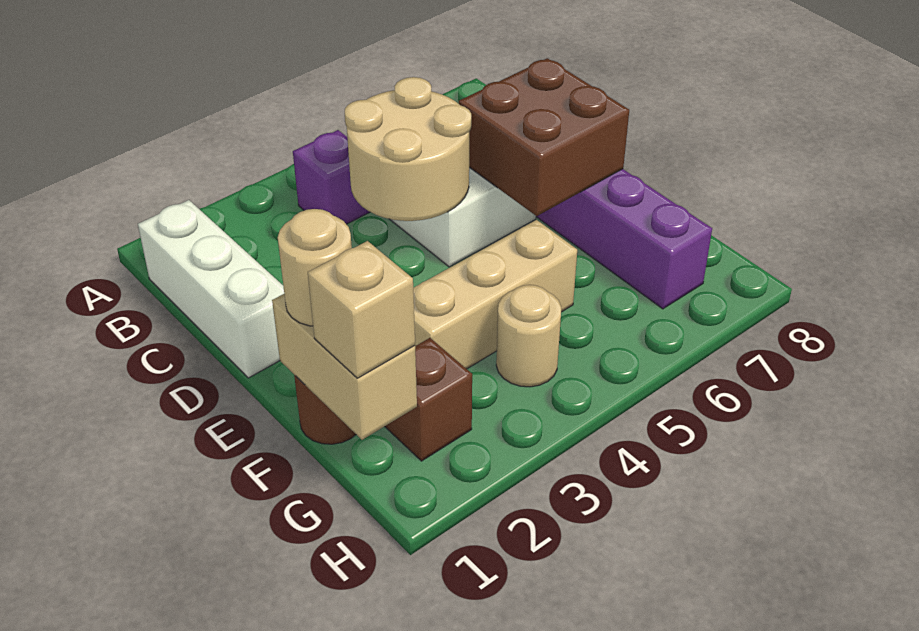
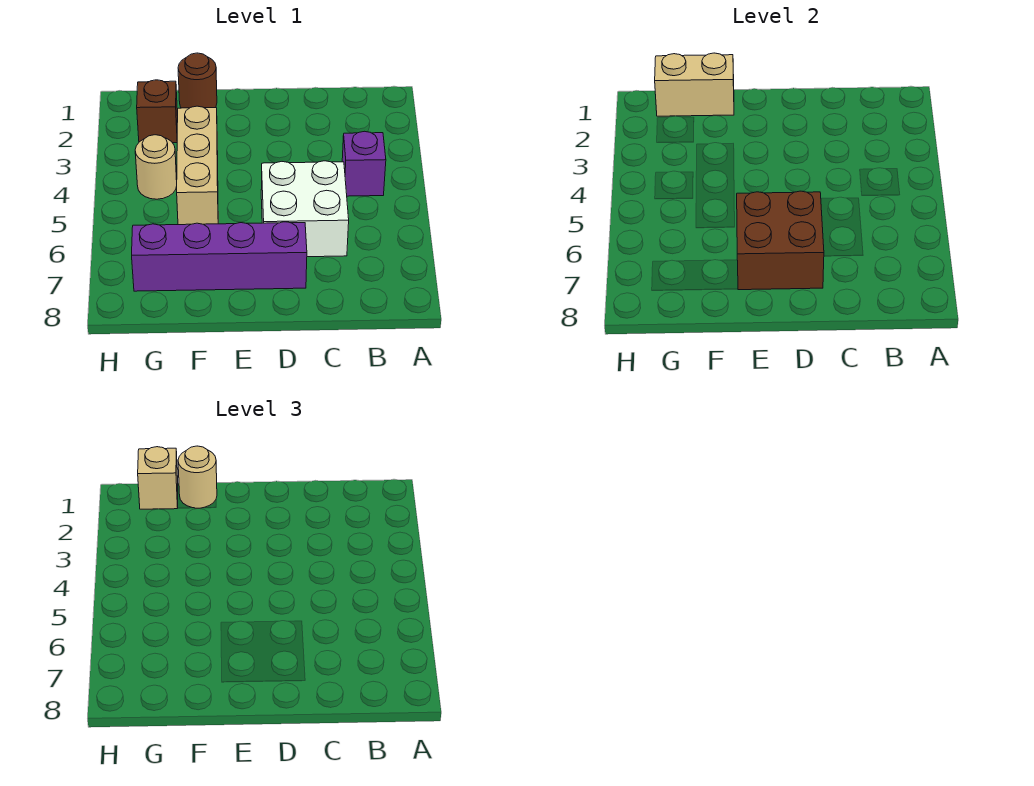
white brick B1:D1 level 1 -> none
tan round brick C4:D5 level 2 -> none

